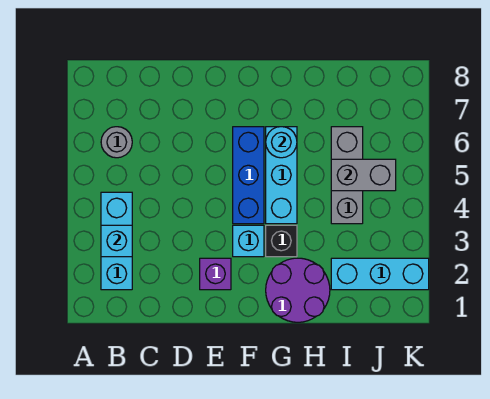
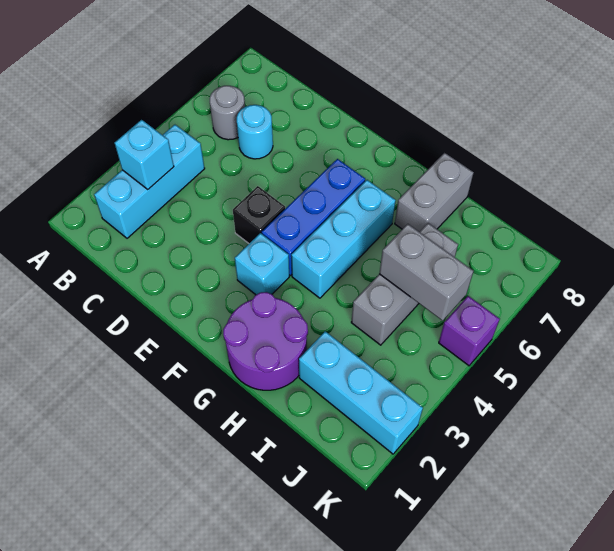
purple brick E2 level 1 -> purple brick K5 level 1
black brick G3 level 1 -> black brick E4 level 1
cyan round brick G6 level 2 -> cyan round brick C6 level 1
none -> grey brick H7:H8 level 1

